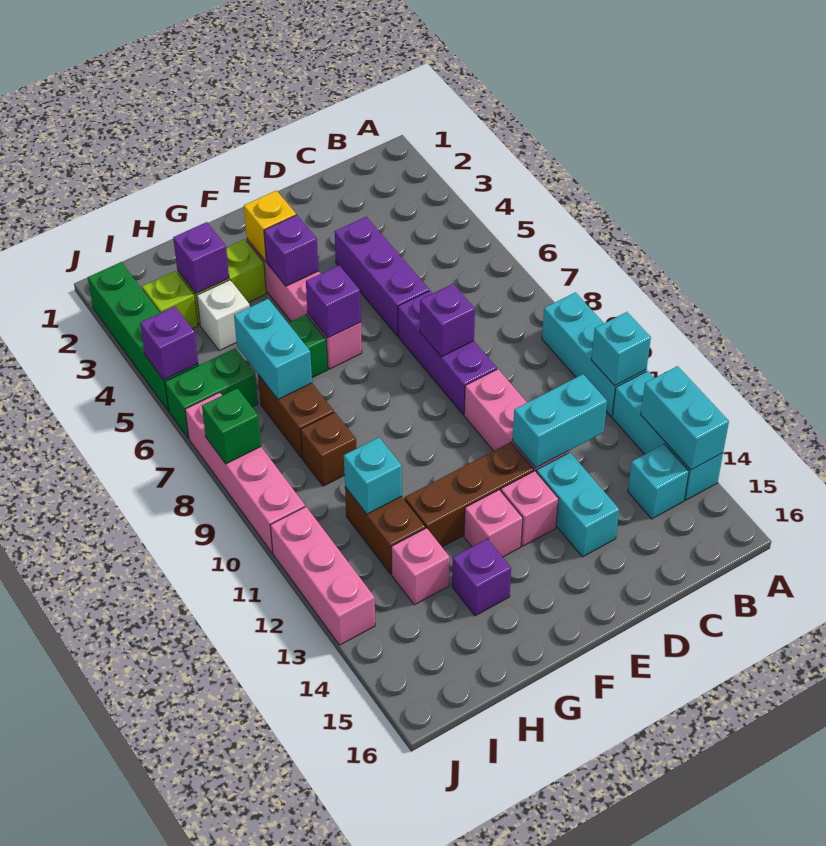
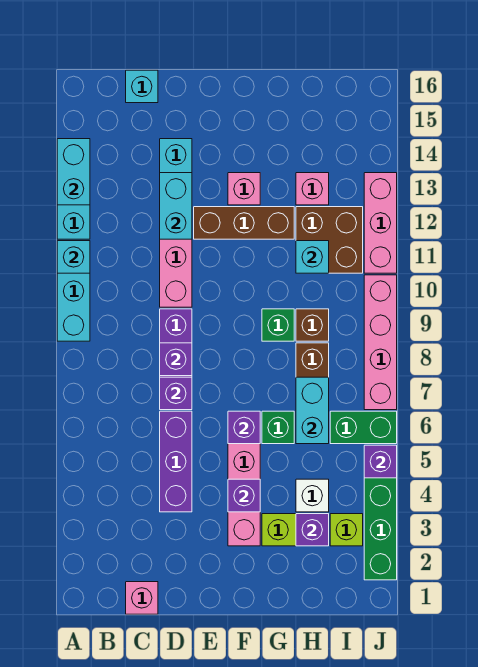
cyan brick B14 level 1 -> cyan brick C16 level 1
cyan brick C12:D12 level 2 -> cyan brick D12:D13 level 2
pink brick E13 level 1 -> pink brick C1 level 1
yellow brick F3 level 2 -> none
purple brick G14 level 1 -> purple brick D7 level 2
brown brick H11:H12 level 1 -> brown brick H11:I12 level 1
green brick J8 level 2 -> green brick G9 level 1

